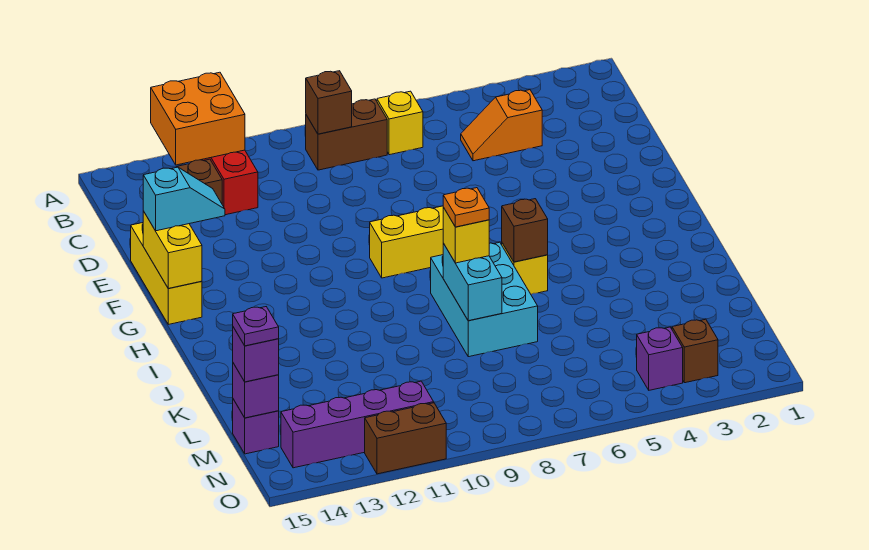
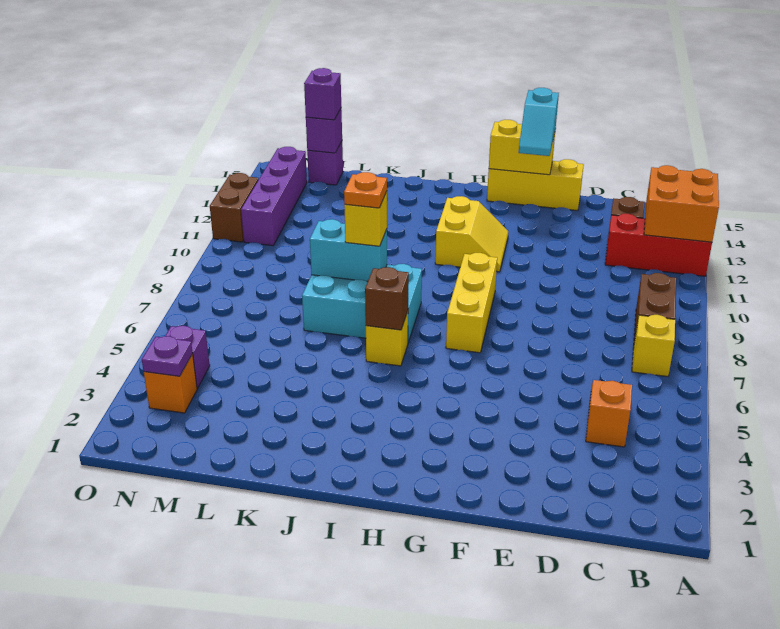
brown brick B9 level 2 -> none
none -> yellow slope G11:H12 level 1 top H
purple plate M15 level 4 -> purple plate N3 level 2
brown brick N3 level 1 -> orange brick N3 level 1

